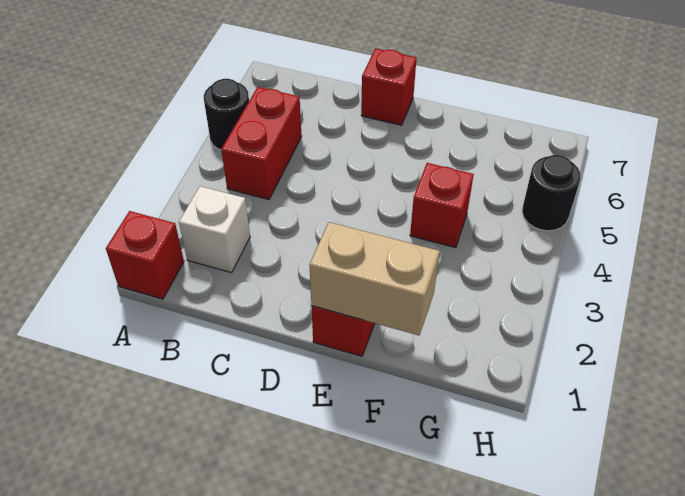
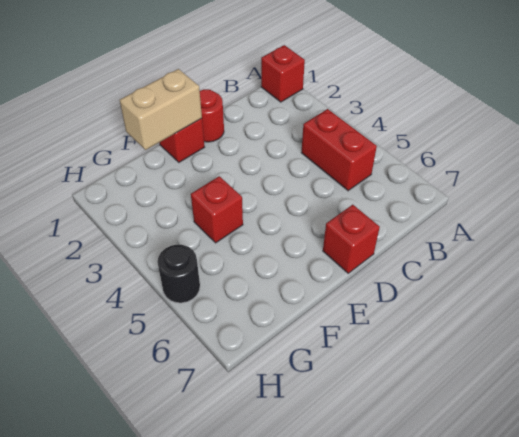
black round brick A5 level 1 -> none
white brick B2 level 1 -> none
none -> red round brick D1 level 1

